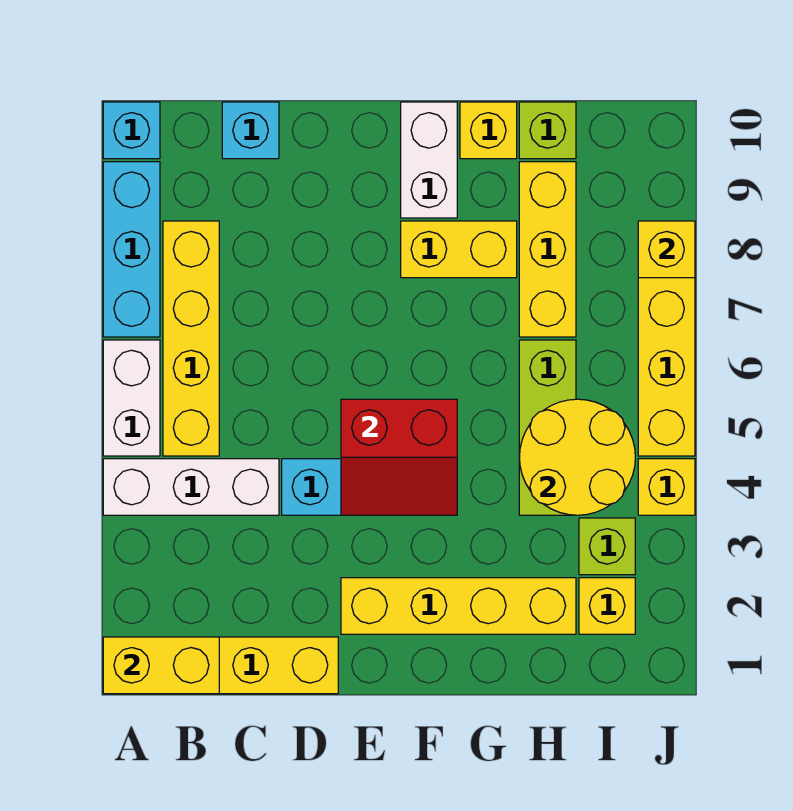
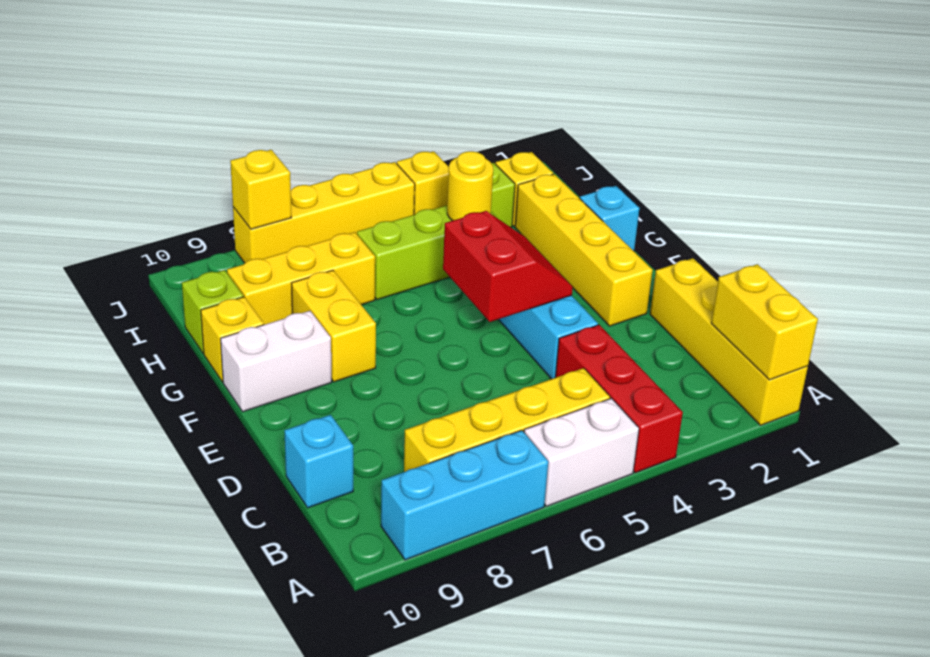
white brick A4:C4 level 1 -> red brick A4:C4 level 1
cyan brick A10 level 1 -> cyan brick G1 level 1
yellow round brick H4:I5 level 2 -> yellow round brick H4 level 2

